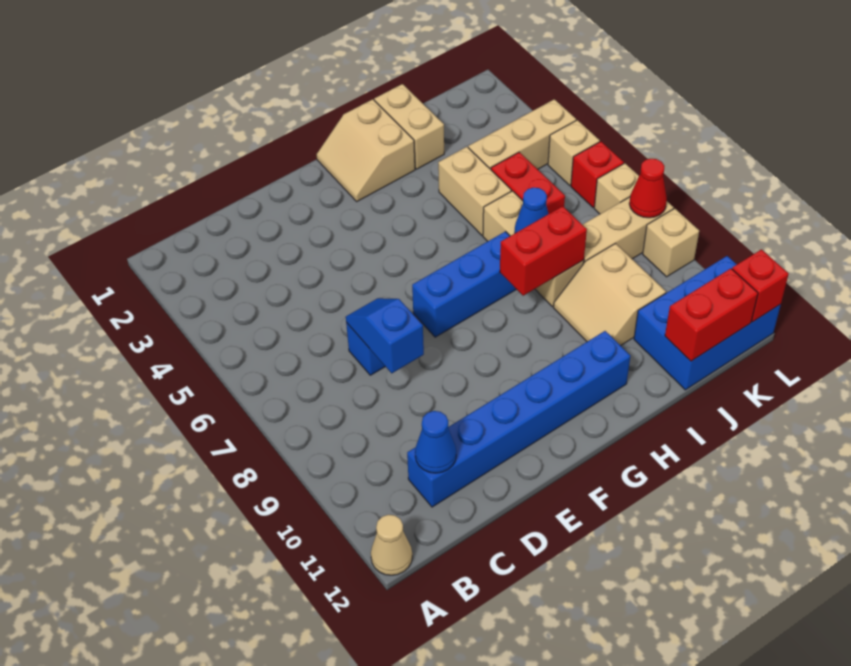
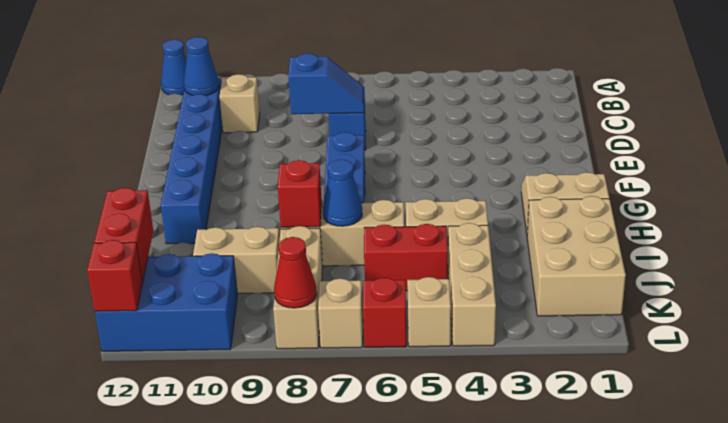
tan cone A12 level 1 -> blue cone A12 level 1
red brick H8:I8 level 2 -> red brick I8 level 2
tan brick I1:I2 level 1 -> tan brick I1:K2 level 1
blue brick J11:L12 level 1 -> blue brick K10:L12 level 1
tan brick L9 level 1 -> tan brick C10 level 1

